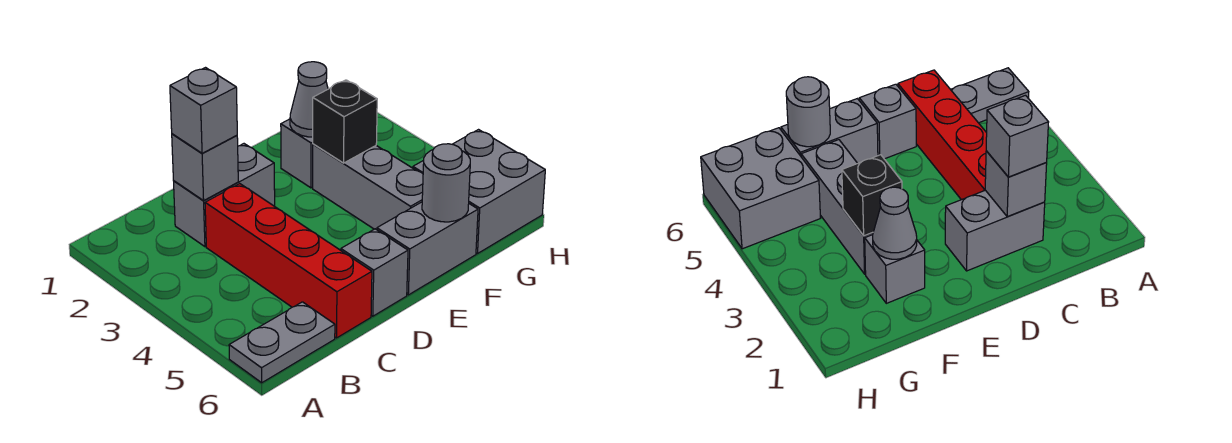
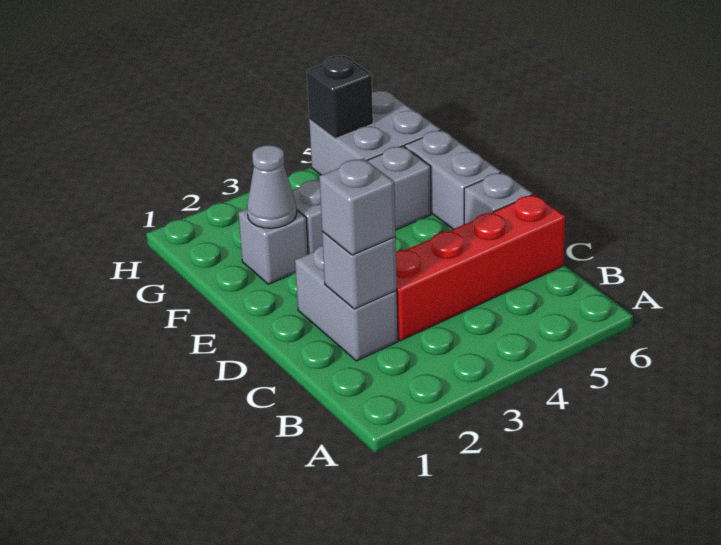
grey plate A6:B6 level 1 -> none
black brick F3 level 2 -> black brick H5 level 2
grey round brick F6 level 2 -> none

